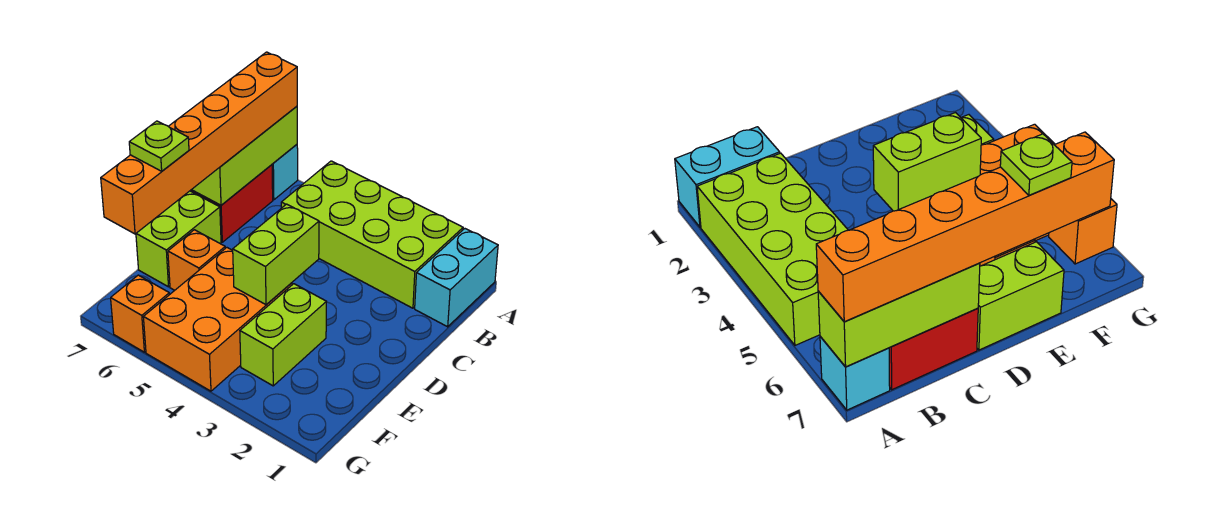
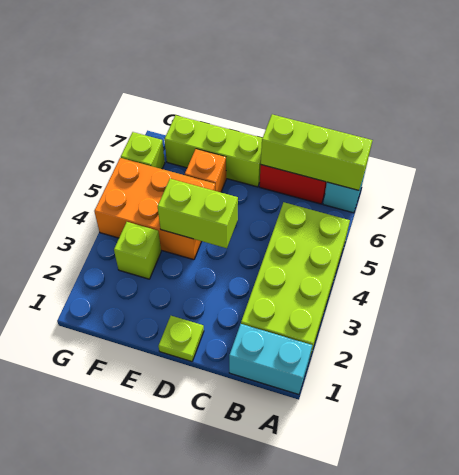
orange brick A7:F7 level 3 -> none
lime brick D7:E7 level 1 -> lime brick D7:F7 level 1
lime brick E3:F3 level 1 -> lime brick F3 level 1
lime plate E7 level 4 -> lime plate D1 level 1
orange brick G6 level 1 -> lime brick G6 level 1

